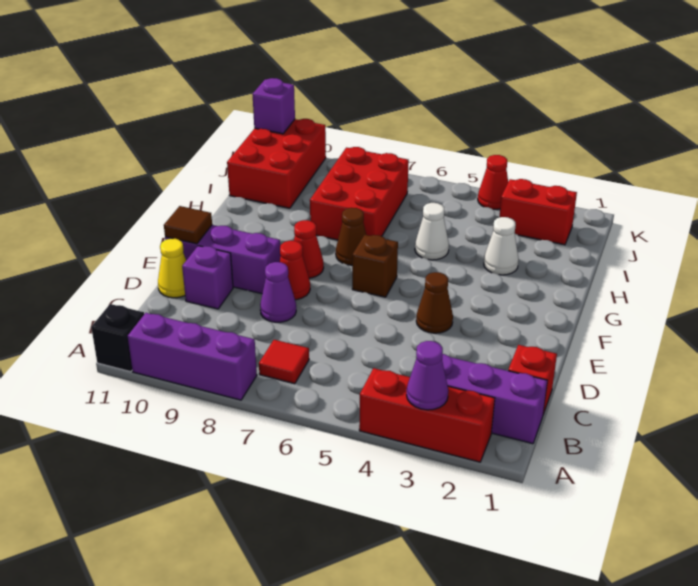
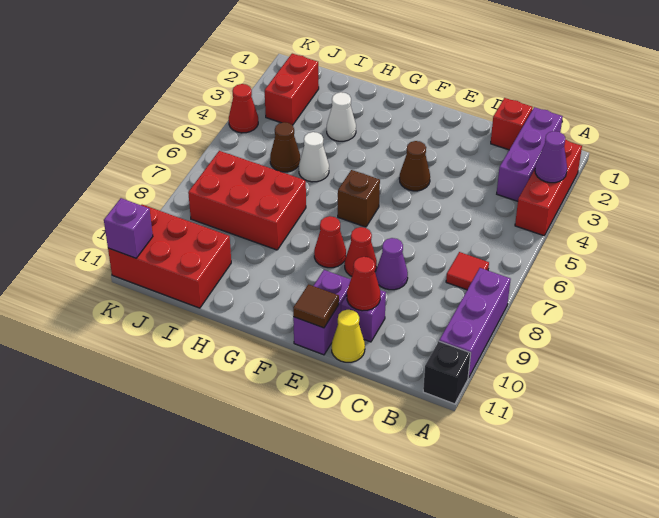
none -> red cone D10 level 2
purple brick E9:E11 level 1 -> purple brick E10:E11 level 1
brown cone G7 level 1 -> brown cone I5 level 1

